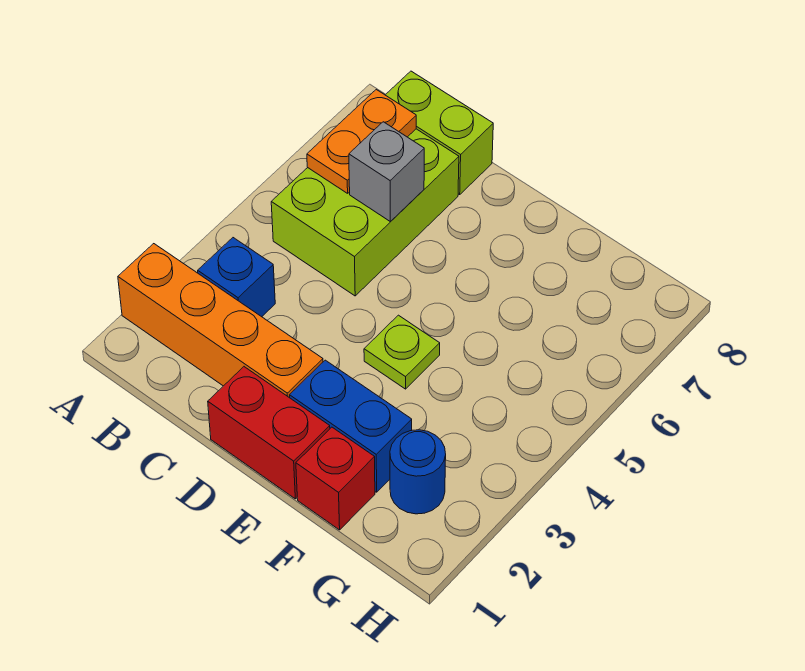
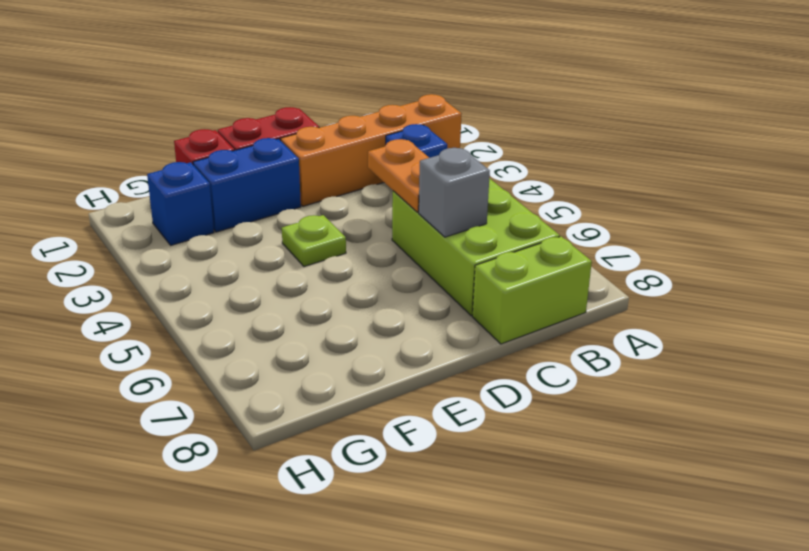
orange plate B6:B7 level 2 -> orange plate C4:C5 level 2
blue round brick G2 level 1 -> blue brick G2 level 1

